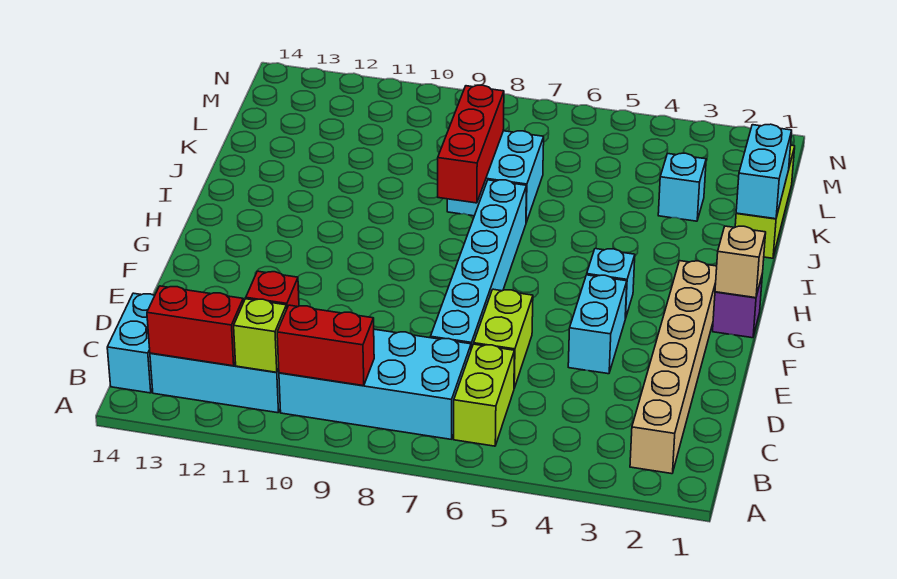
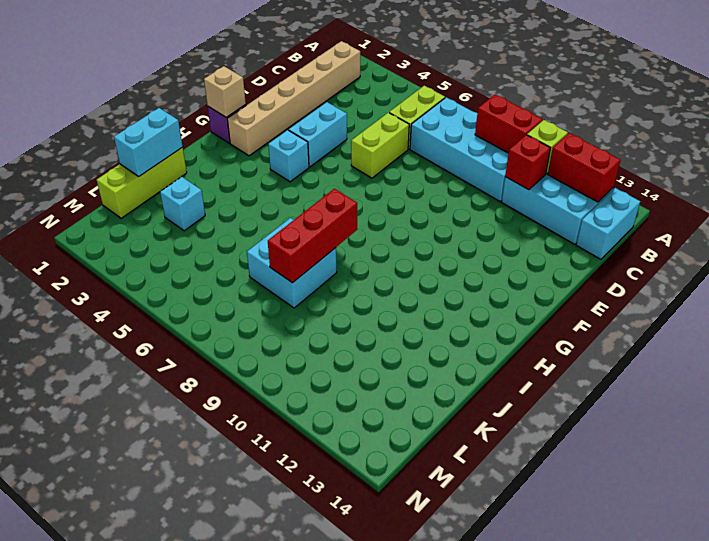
cyan brick D7:I7 level 1 -> none

